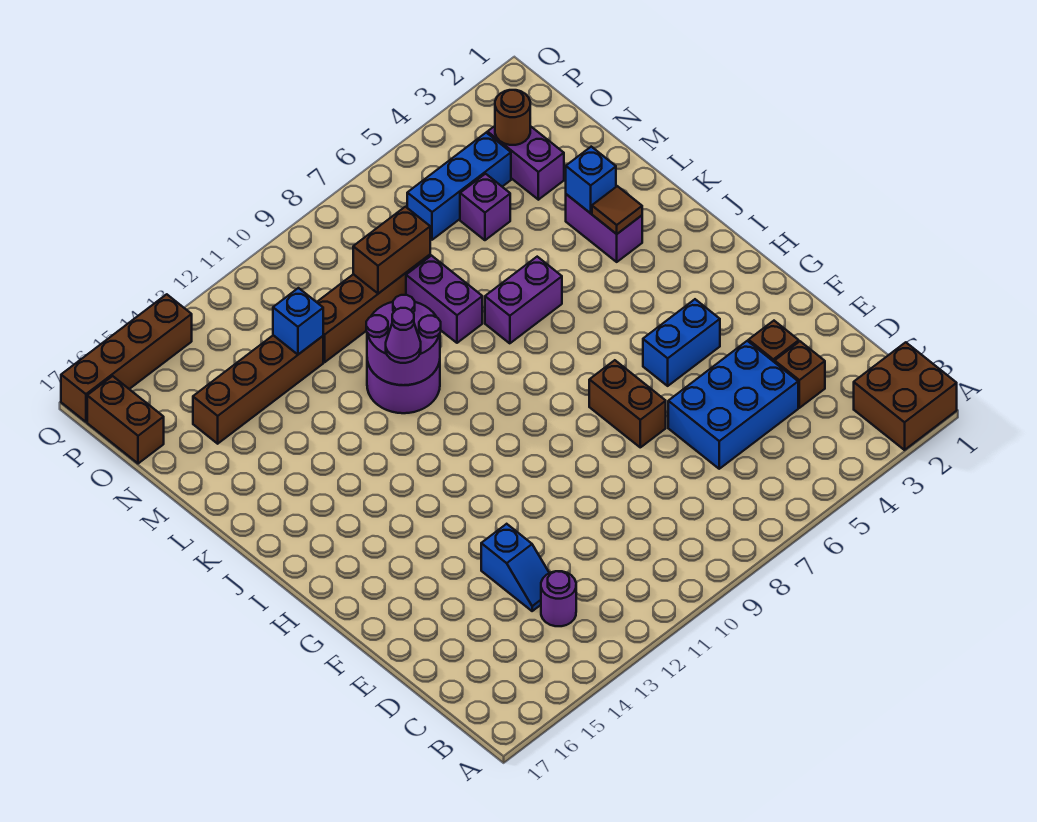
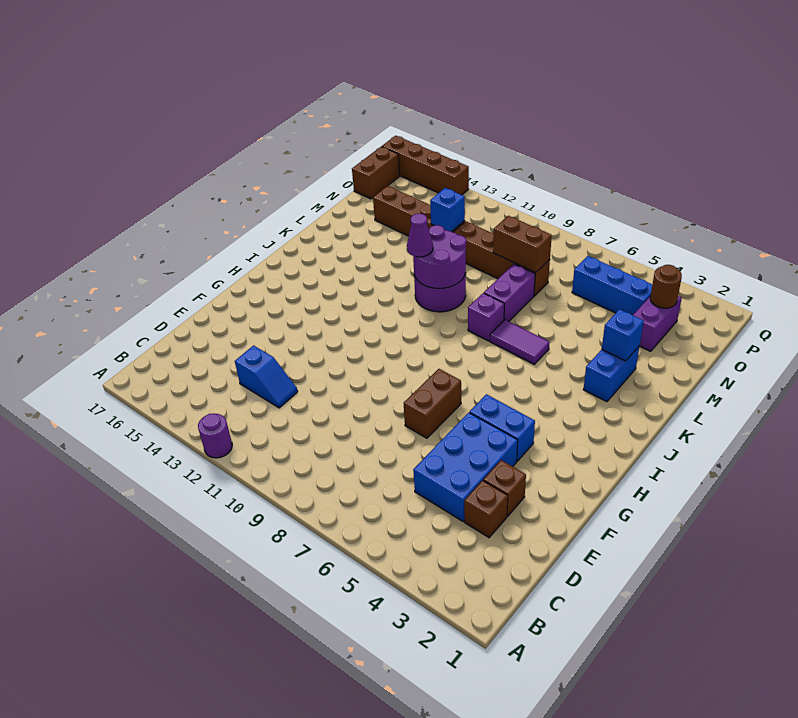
brown brick A1:B2 level 1 -> none
purple round brick C13 level 1 -> purple round brick A12 level 1
blue brick D4:E6 level 1 -> blue brick D4:F5 level 1
blue slope D13:E13 level 1 top E -> blue slope D12:D13 level 1 top 13
purple brick K3:L3 level 1 -> blue brick K3:L3 level 1
brown tile K3 level 2 -> none
purple brick K6:K7 level 1 -> purple tile K6:K7 level 1
purple brick N5 level 1 -> purple brick K8 level 1

